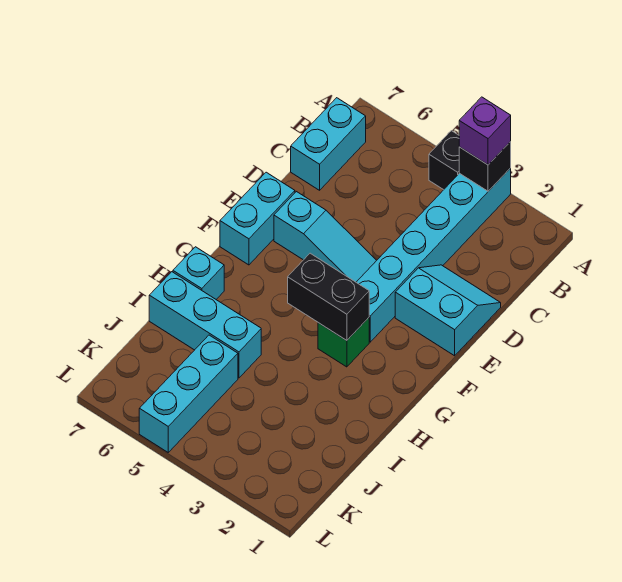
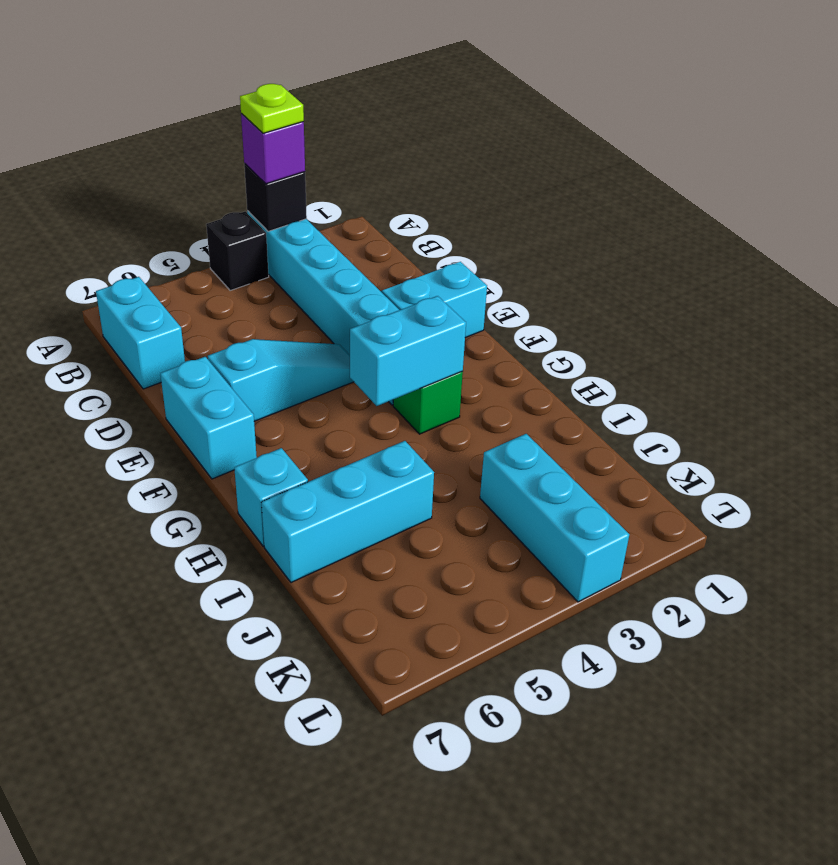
none -> lime plate A3 level 4
black brick G3:G4 level 2 -> cyan brick G3:G4 level 2
cyan brick J5:L5 level 1 -> cyan brick J3:L3 level 1

